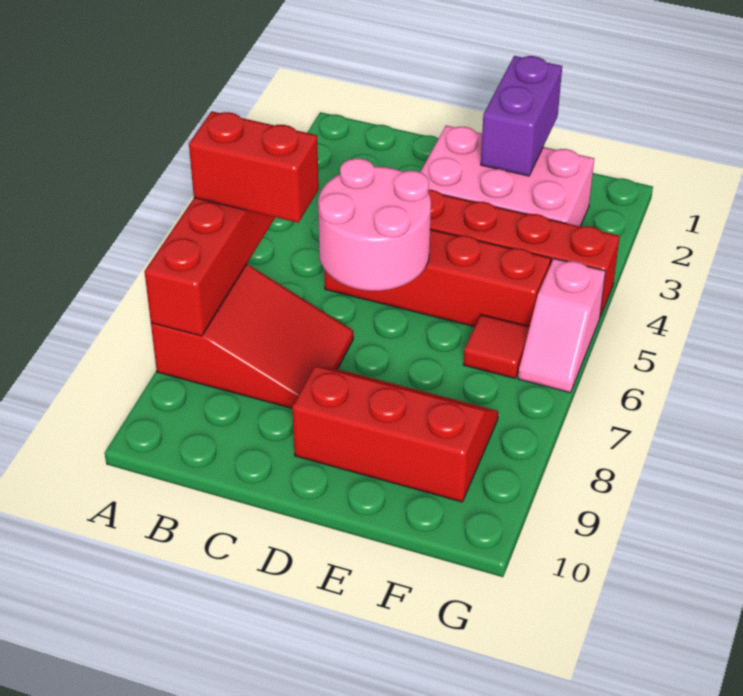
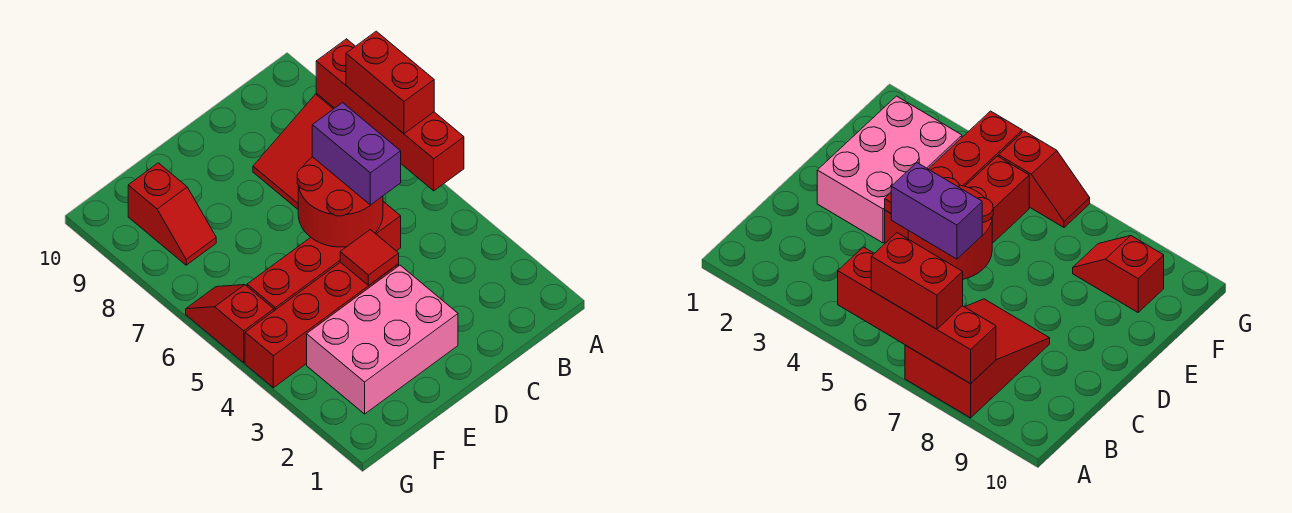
red brick A6:B6 level 3 -> red brick A6:A7 level 3
pink round brick C5:D6 level 2 -> red round brick C5:D6 level 2
red slope D8:F9 level 1 top 9 -> red slope F8:F9 level 1 top 9
purple brick E1:E2 level 2 -> purple brick C5:C6 level 3
red tile F6 level 1 -> red tile D4 level 2
pink slope G5:G6 level 1 top 5 -> red slope G5:G6 level 1 top 5

